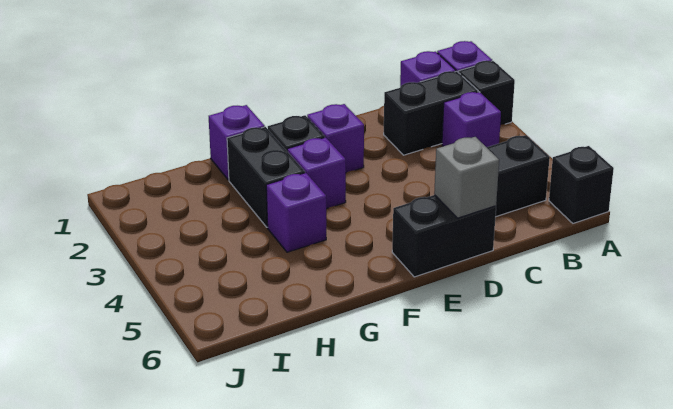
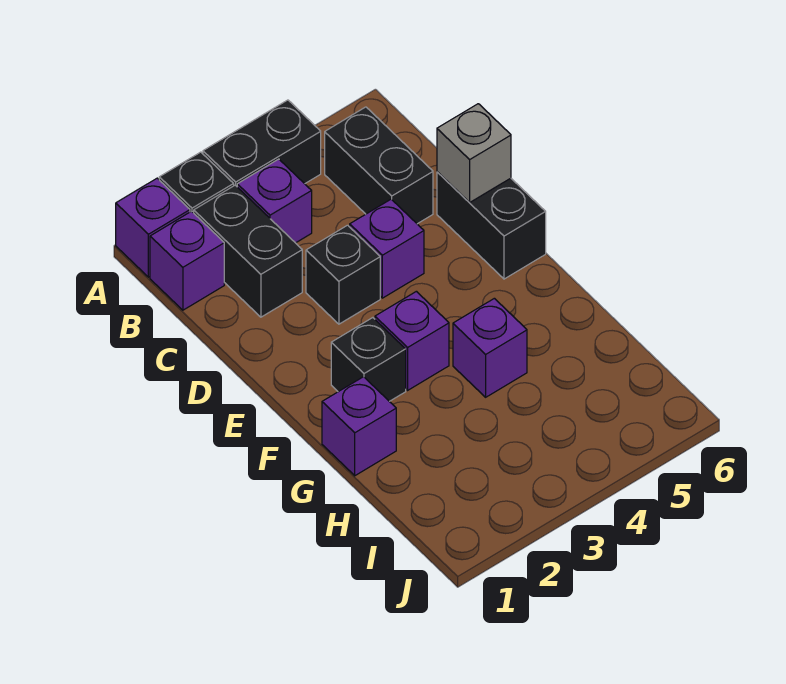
black brick A6 level 1 -> black brick D3 level 1
purple brick E2 level 1 -> purple brick D4 level 1
black brick G2:G3 level 1 -> black brick A3:A4 level 1

